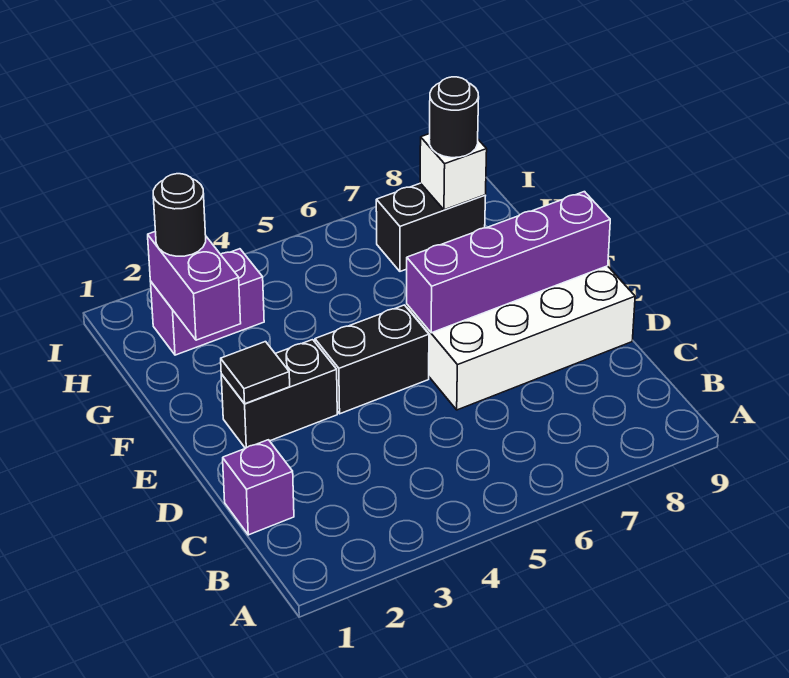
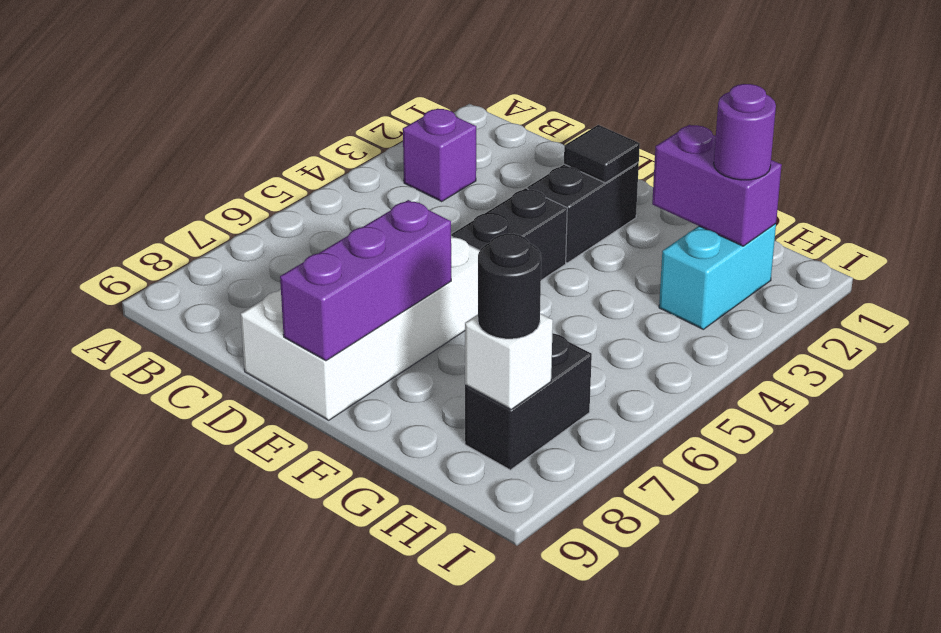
purple brick C1 level 1 -> purple brick B3 level 1
purple brick E6:E9 level 2 -> purple brick E7:E9 level 2
purple brick H2:H3 level 1 -> cyan brick H2:H3 level 1
black round brick H2 level 3 -> purple round brick H2 level 3

